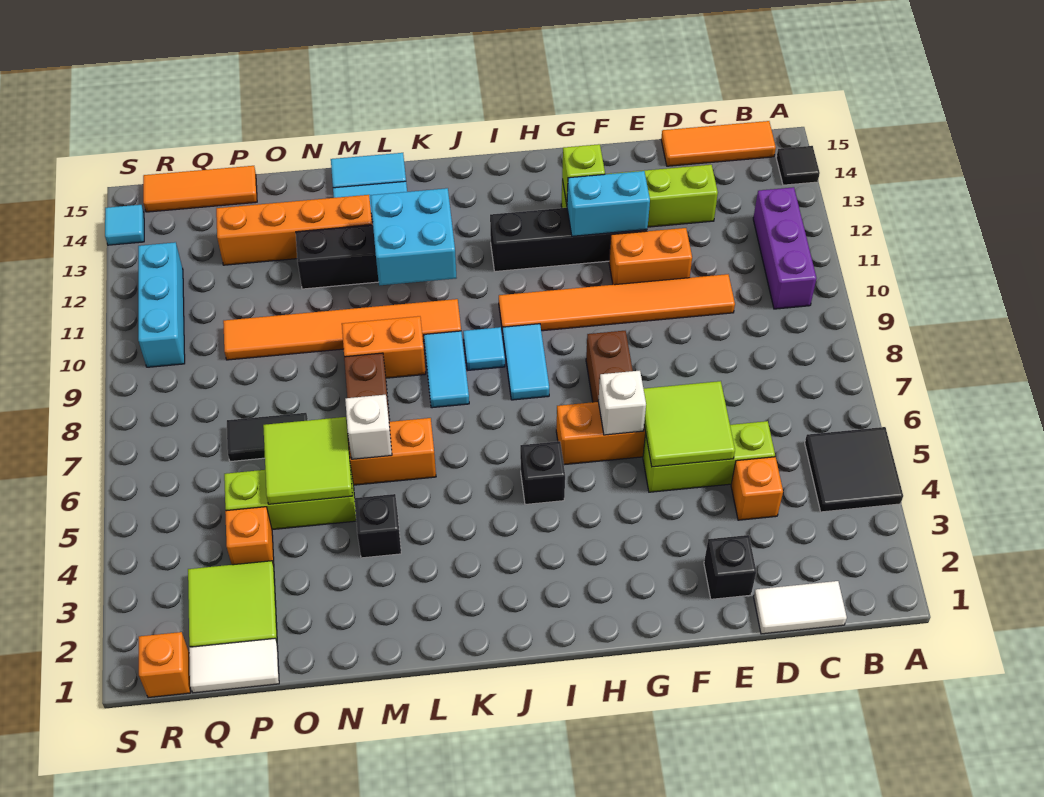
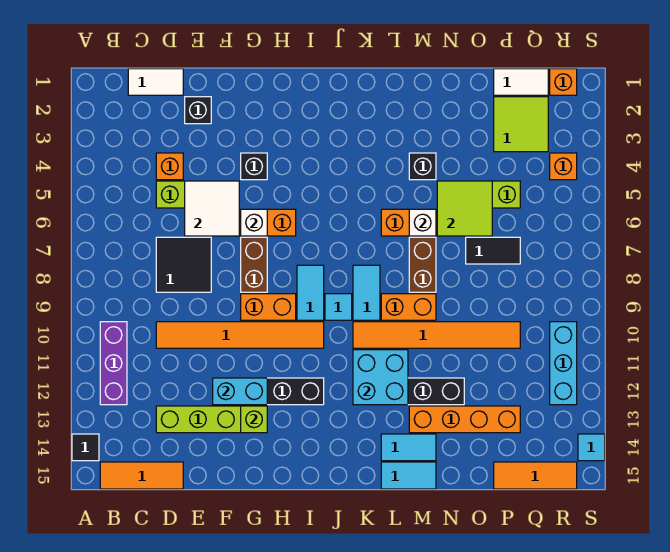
black tile A4:B5 level 1 -> black tile D7:E8 level 1
lime tile E5:F6 level 2 -> white tile E5:F6 level 2
orange brick E11:F11 level 1 -> orange brick G9:H9 level 1
black brick I5 level 1 -> black brick G4 level 1
orange brick P4 level 1 -> orange brick R4 level 1

